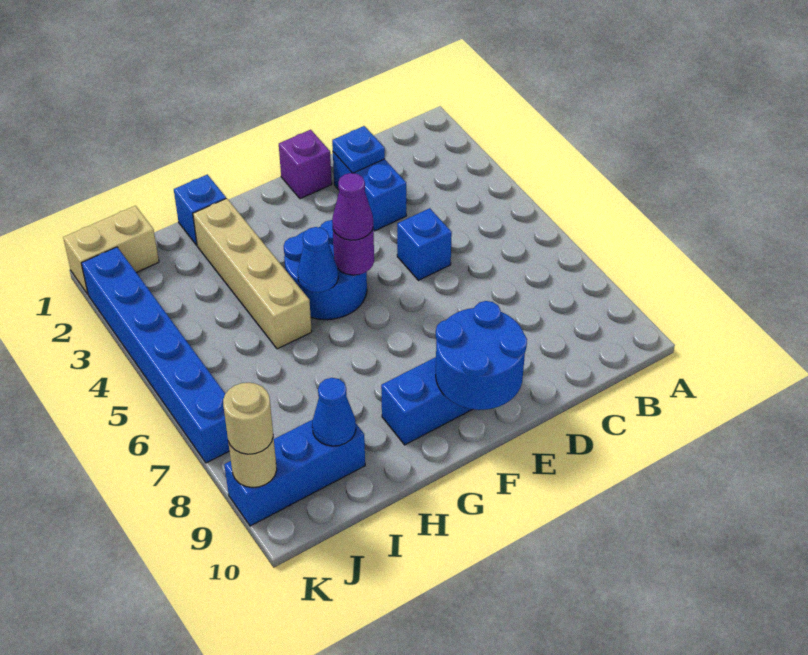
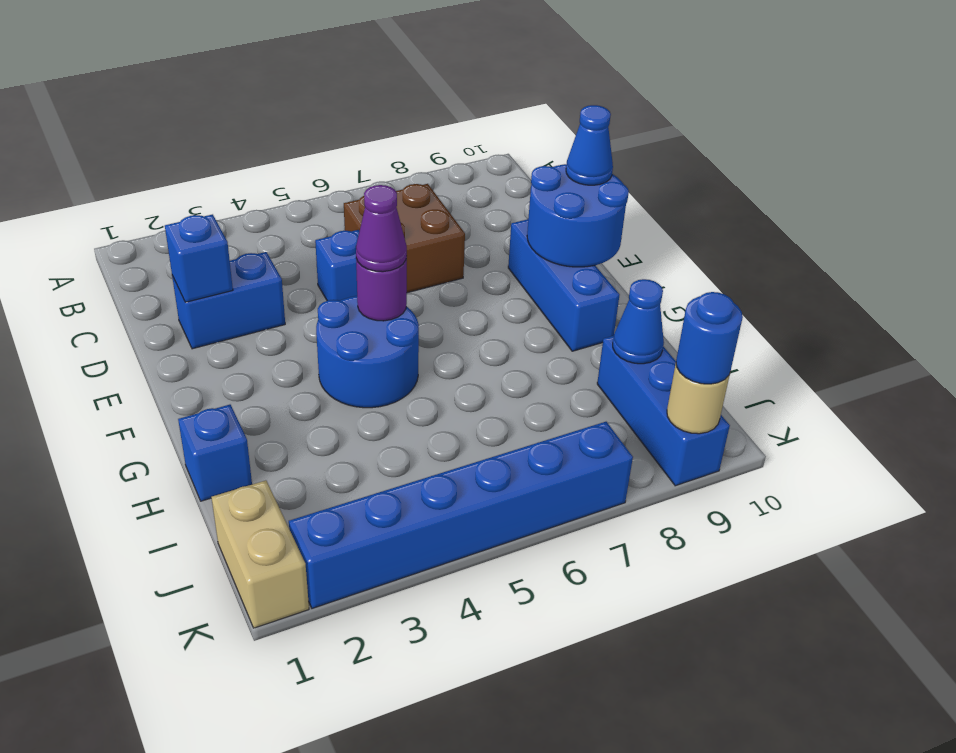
none -> brown brick C6:D7 level 1
blue plate D2 level 2 -> blue brick D2 level 2
purple brick E1 level 1 -> none
blue cone G5 level 2 -> blue cone E10 level 3
tan brick H2:H5 level 1 -> none
tan round brick K9 level 3 -> blue round brick K9 level 3

